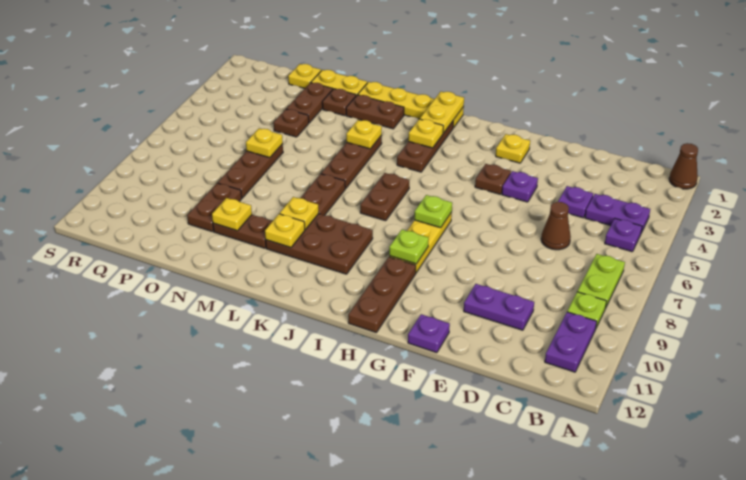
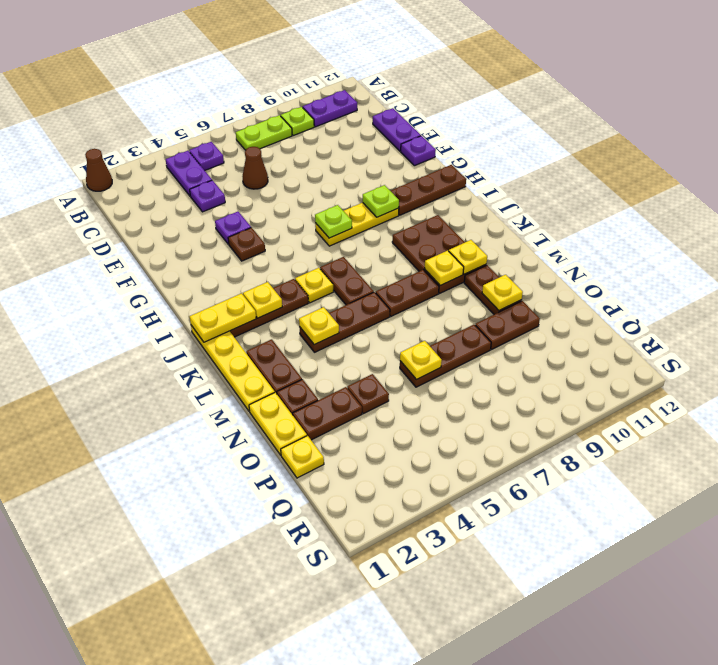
purple plate D10:E10 level 1 -> purple plate D12:E12 level 1
yellow plate G2 level 1 -> yellow plate J5 level 1
brown plate J6:J7 level 1 -> brown plate J6:K6 level 1

